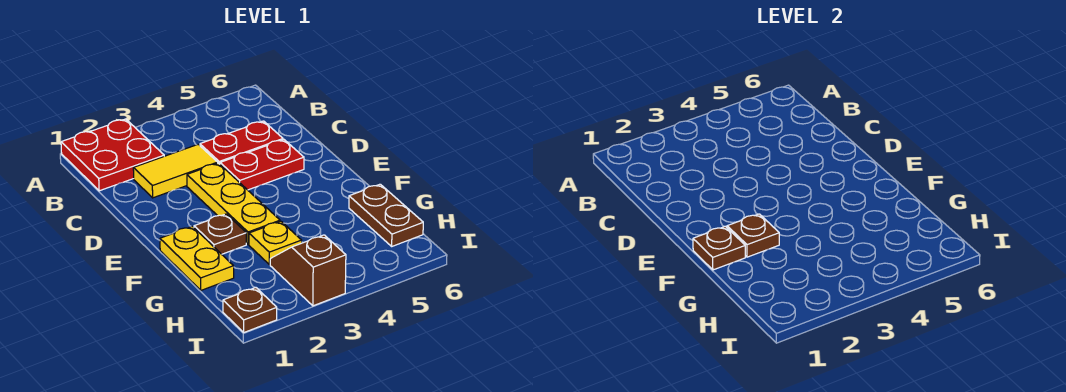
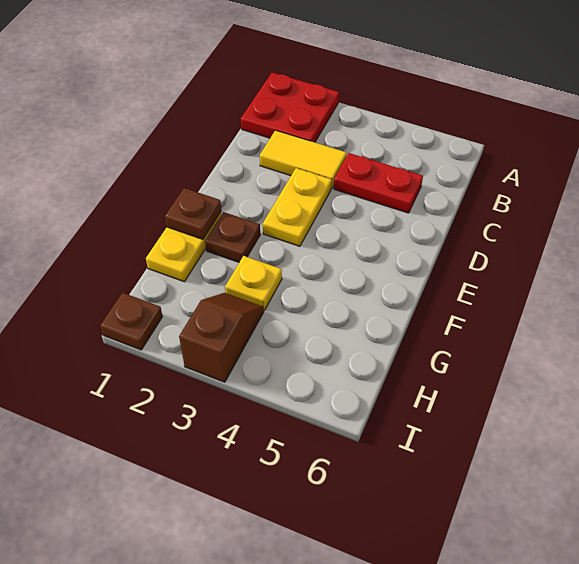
yellow plate D3:F3 level 1 -> yellow plate D3:E3 level 1
red plate D4:D5 level 1 -> none
brown plate F2 level 2 -> none
brown plate G6:H6 level 1 -> none

